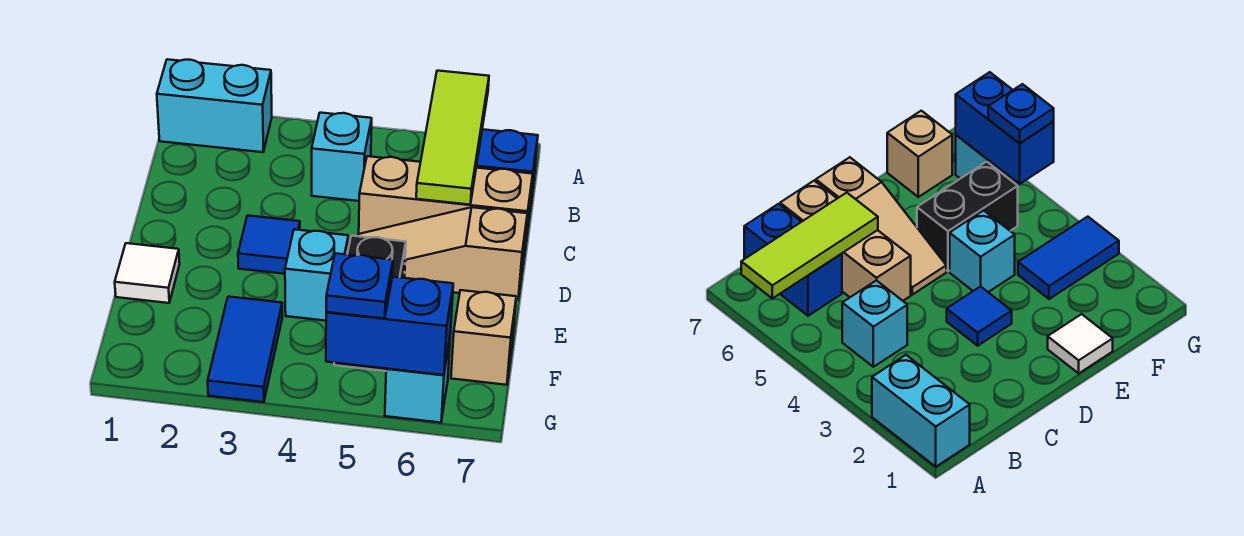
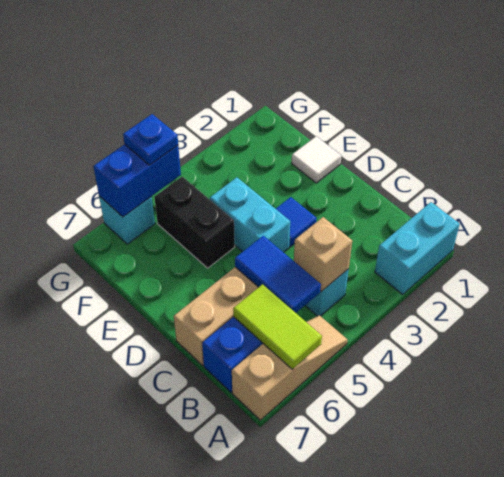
lime tile A6:C6 level 2 -> lime tile A6:B6 level 2
tan slope D5:D7 level 1 top 7 -> tan slope A5:A7 level 1 top 7
cyan brick E4 level 1 -> cyan brick D4:E4 level 1
blue tile F3:G3 level 1 -> blue tile B5:C5 level 2
tan brick F7 level 1 -> tan brick B4 level 2

